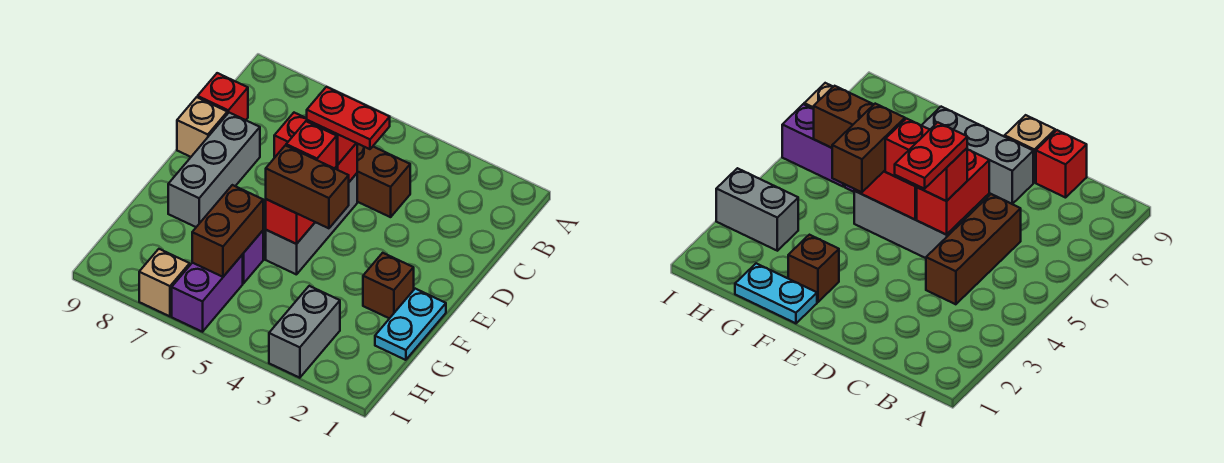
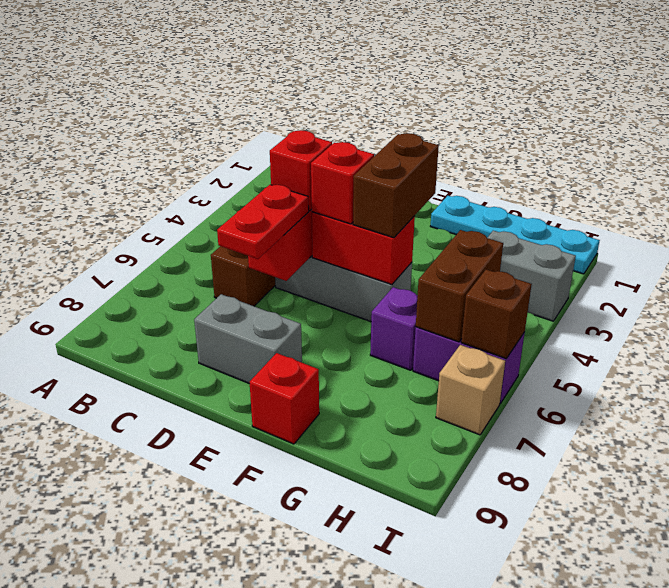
red brick C9 level 1 -> red brick F9 level 1
red plate D4:D5 level 4 -> red plate D6:D7 level 3
grey brick D8:F8 level 1 -> grey brick D8:E8 level 1
tan brick D9 level 1 -> none
cyan plate F1:G1 level 1 -> cyan plate F1:I1 level 1
brown brick F2 level 1 -> brown brick I6 level 2
brown brick G6:H6 level 2 -> brown brick H5:H6 level 2

